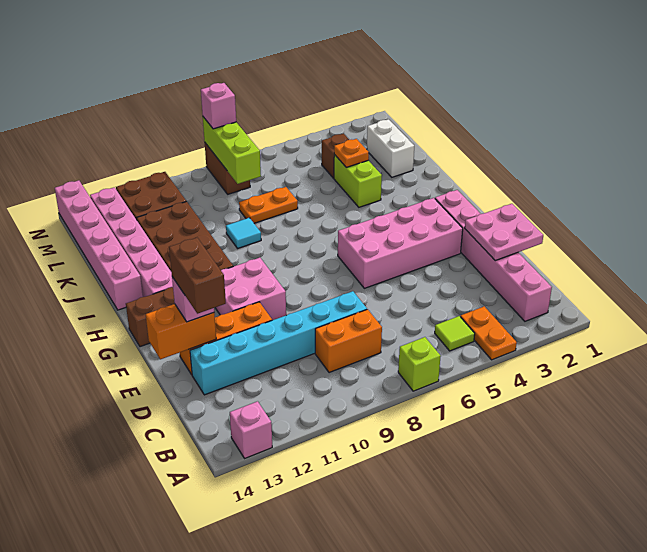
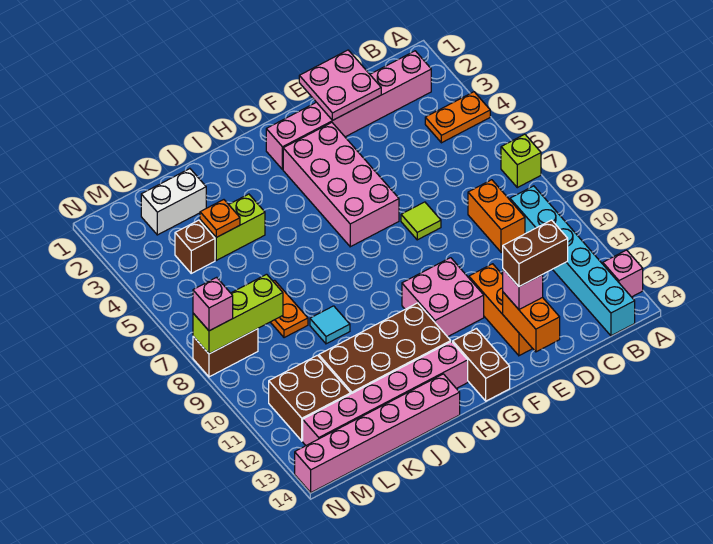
lime tile B5 level 1 -> lime tile E7 level 1
cyan brick D8:D13 level 1 -> cyan brick B9:B14 level 1

